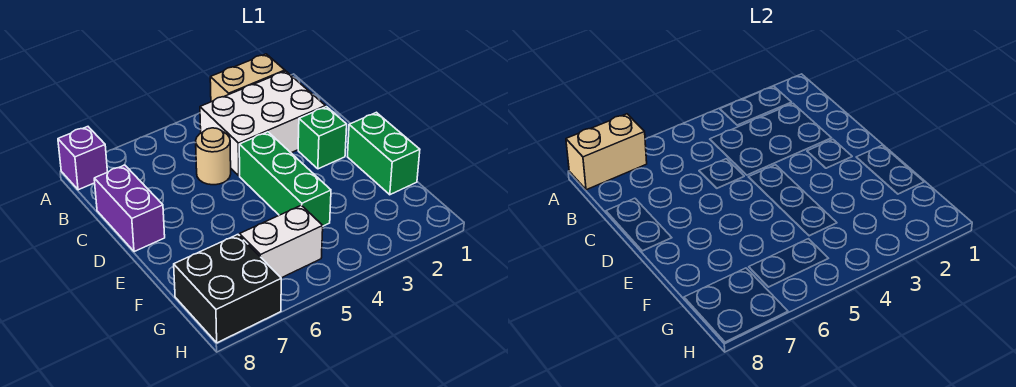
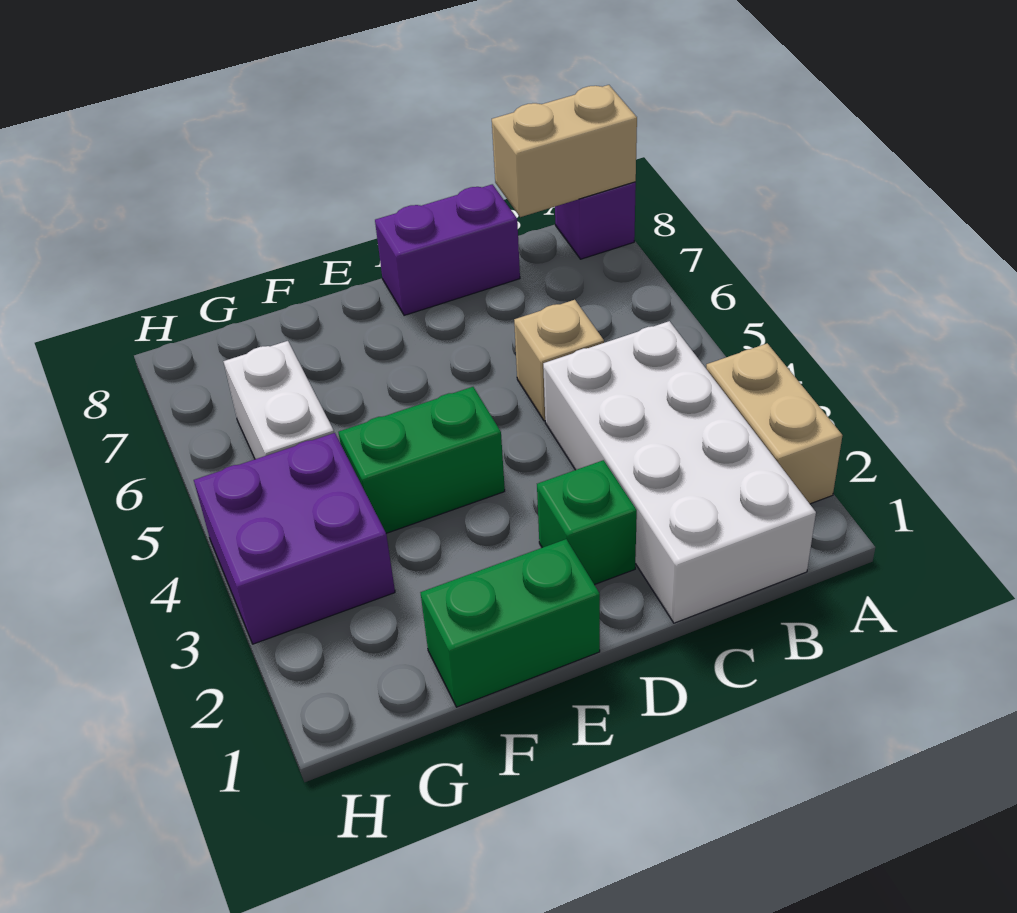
tan brick A7:A8 level 2 -> tan brick A8:B8 level 2
white brick B2:C4 level 1 -> white brick B1:C4 level 1
tan round brick C5 level 1 -> tan brick C5 level 1
green brick D4:F4 level 1 -> green brick E4:F4 level 1
none -> purple brick G3:H4 level 1
black brick G7:H8 level 1 -> none

